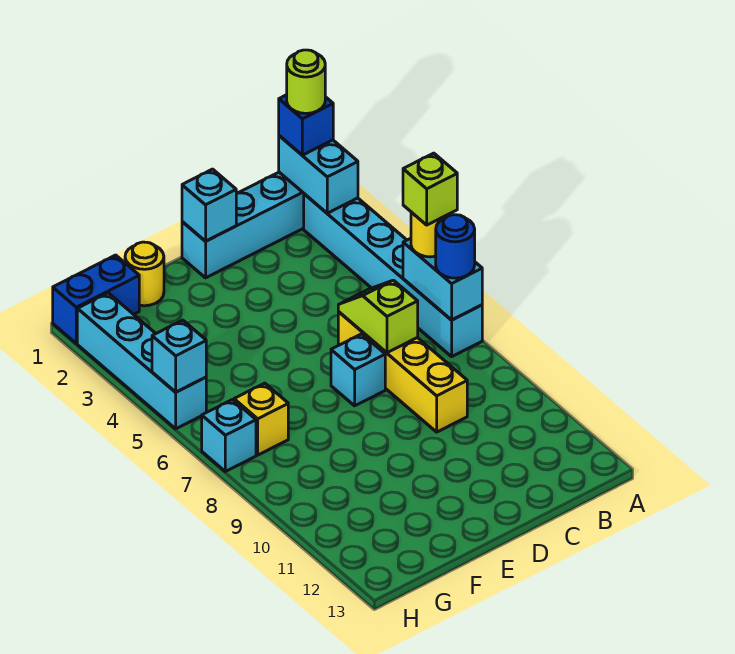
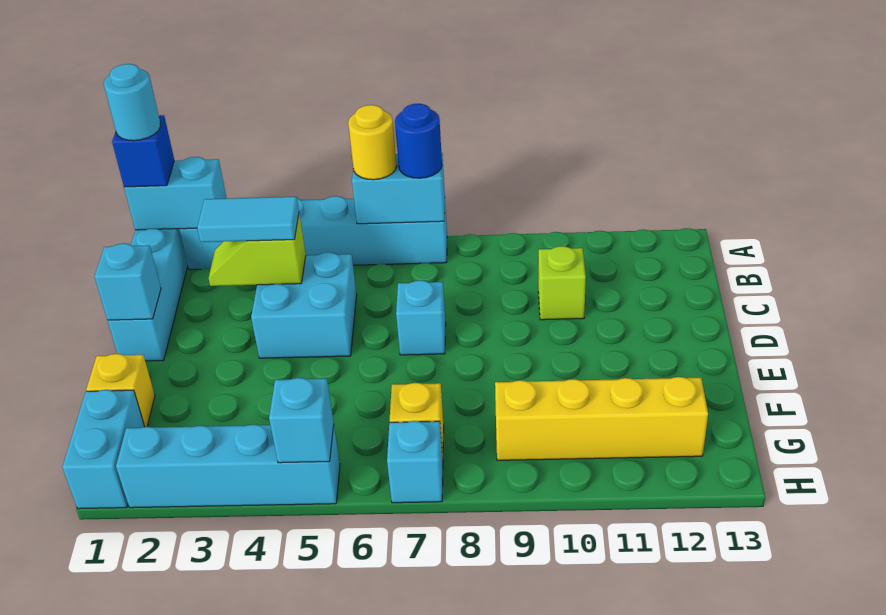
lime round brick A1 level 4 -> cyan round brick A1 level 4
lime brick A6 level 4 -> lime brick C10 level 1
none -> cyan tile C3:C4 level 3
none -> cyan brick C4:D5 level 1
yellow brick C6:C9 level 1 -> yellow brick G9:G12 level 1
lime slope C6:C7 level 2 top 7 -> lime slope C3:C4 level 2 top 4
yellow round brick F1 level 1 -> yellow brick F1 level 1
blue brick G1:H1 level 1 -> cyan brick G1:H1 level 1

